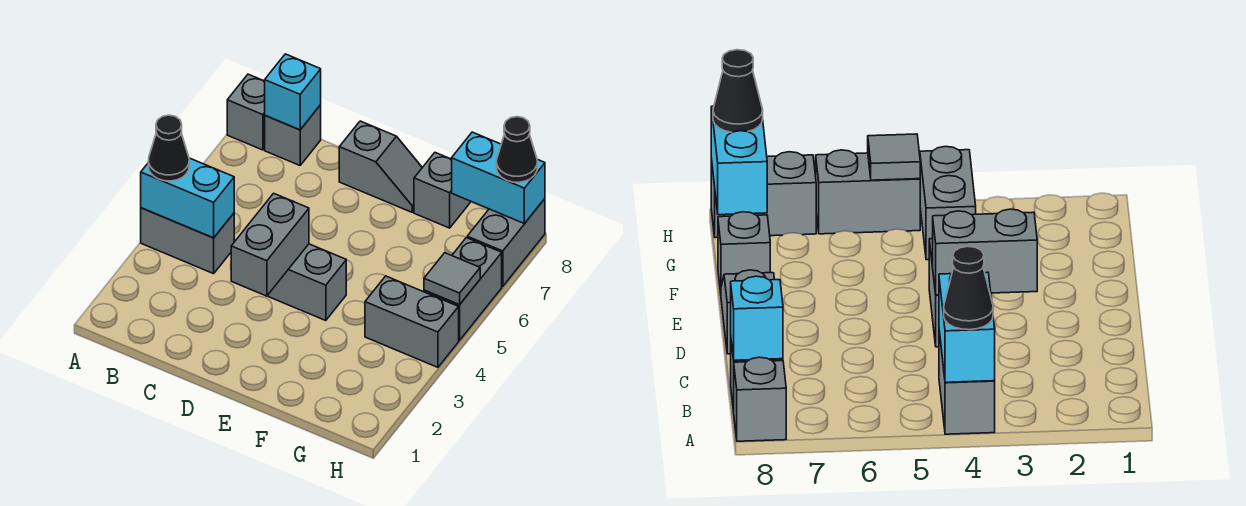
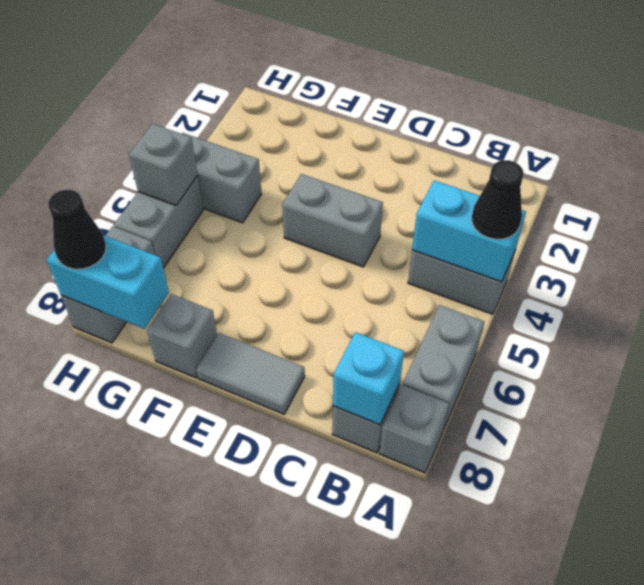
grey brick D3:D4 level 2 -> grey brick A6:A7 level 1
grey slope D8:E8 level 1 top D -> grey tile D8:E8 level 1
grey tile H5 level 2 -> grey brick H5 level 2

